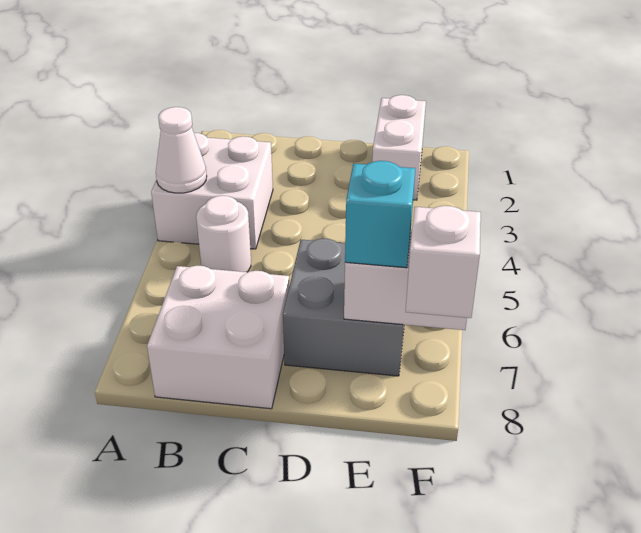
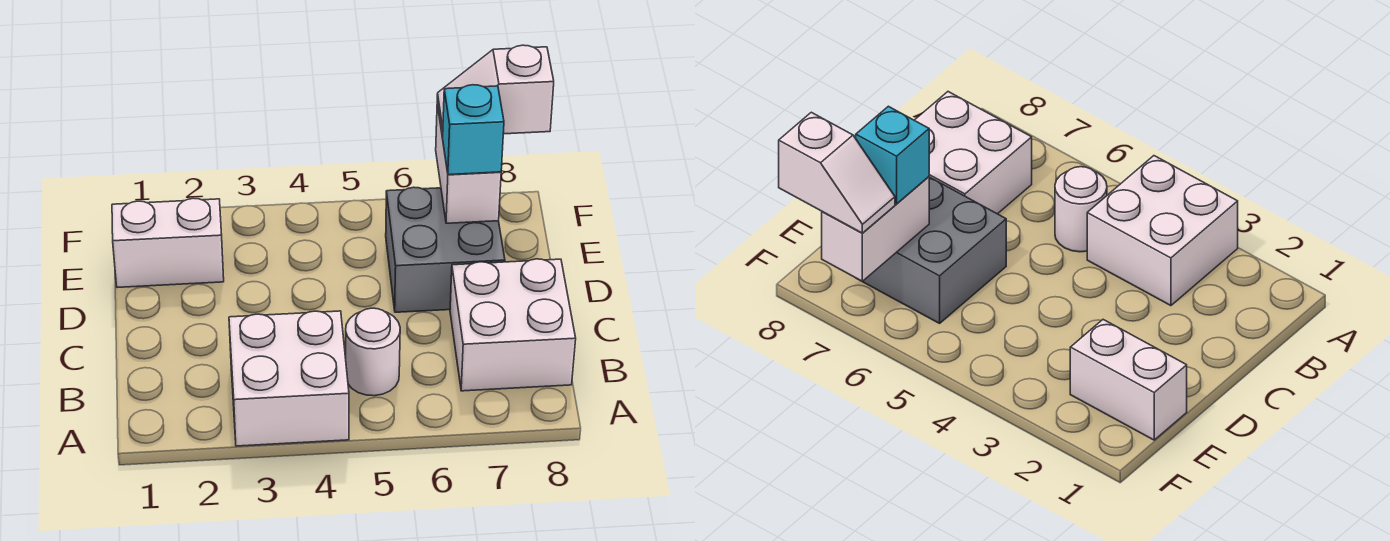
white cone A4 level 2 -> none

